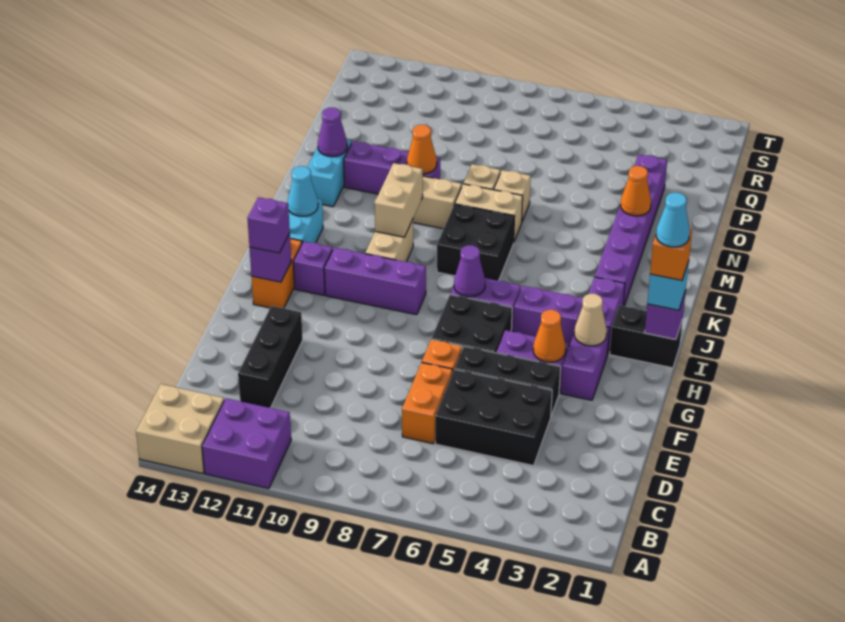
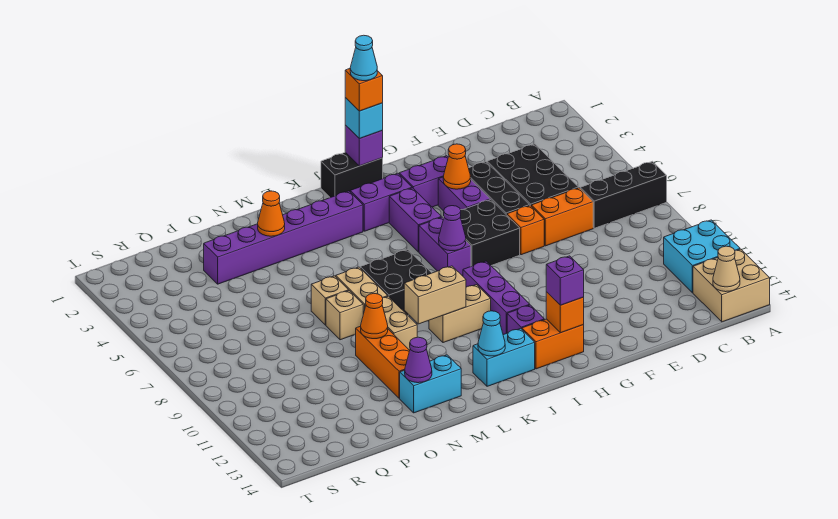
purple brick A11:B12 level 1 -> cyan brick A11:B12 level 1
black brick D12:F12 level 1 -> black brick A7:C7 level 1
tan cone H3 level 2 -> tan cone B14 level 2
purple brick H13 level 2 -> orange brick H13 level 2
black brick I1:I2 level 1 -> black brick I1:J1 level 1
purple brick N10:N12 level 1 -> orange brick N10:N12 level 1

